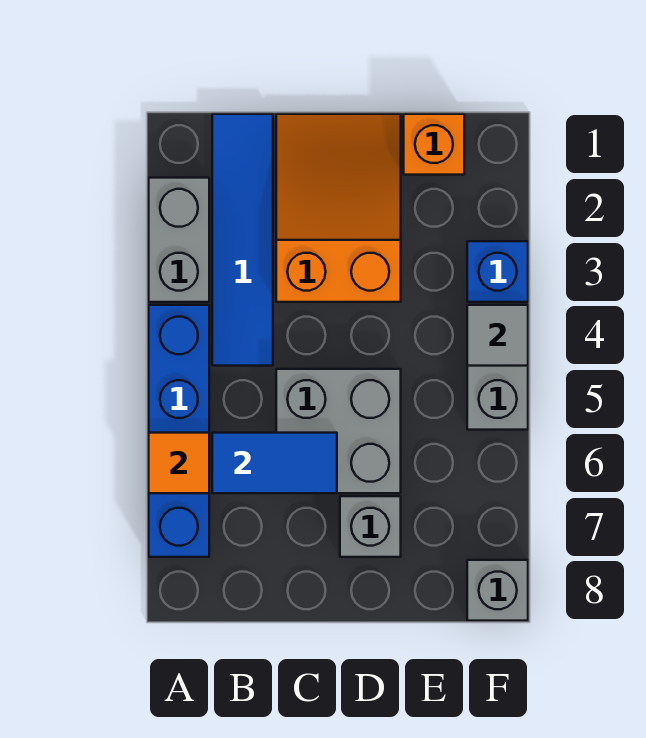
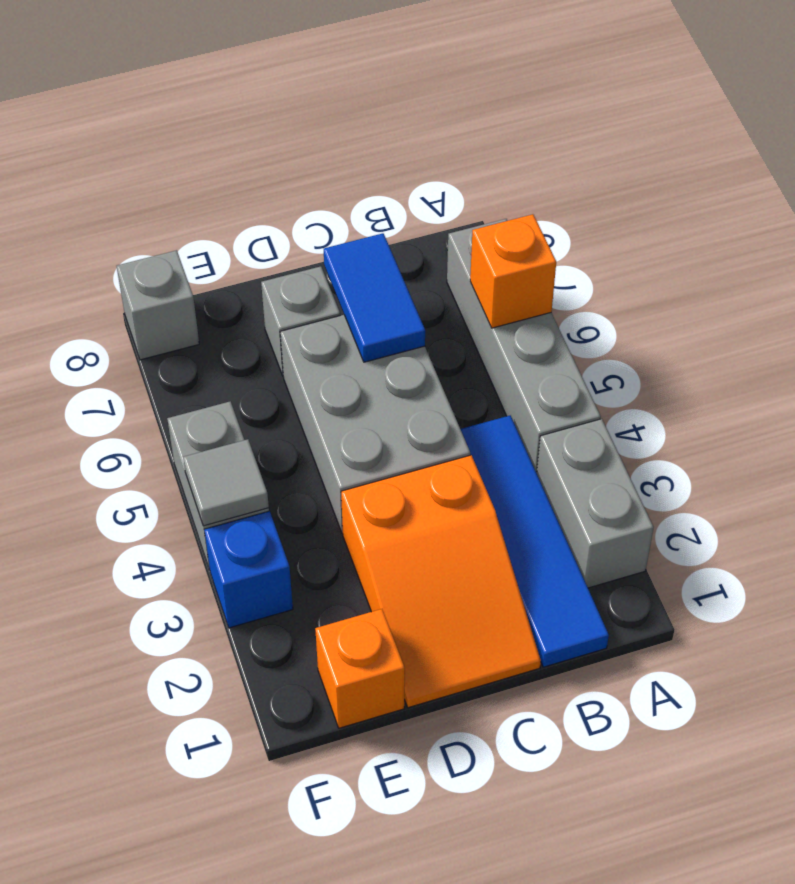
blue brick A4:A7 level 1 -> grey brick A4:A7 level 1
orange tile A6 level 2 -> orange brick A6 level 2
blue tile B6:C6 level 2 -> blue tile C6:C7 level 2
grey brick C5:D6 level 1 -> grey brick C4:D6 level 1

